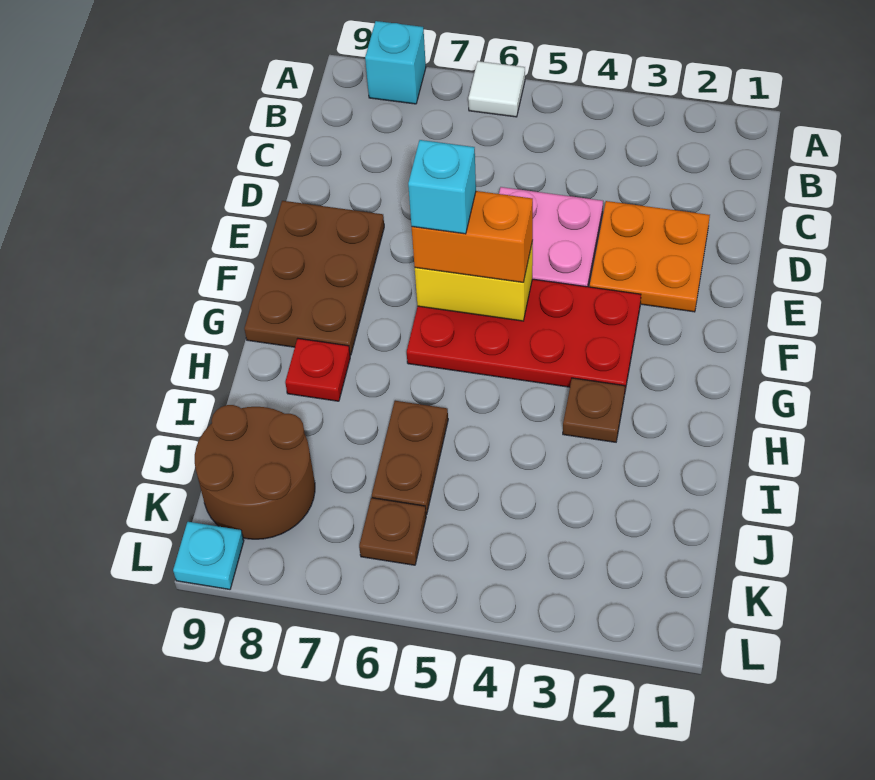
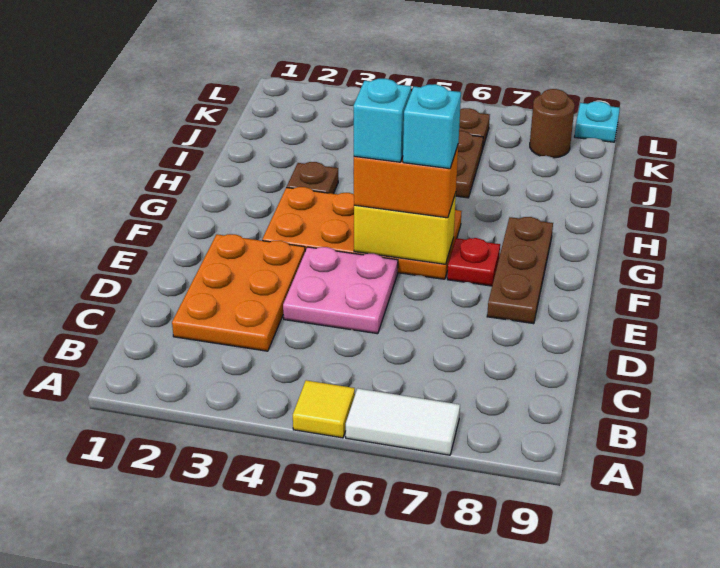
none -> yellow tile A5 level 1
white tile A6 level 1 -> white tile A6:A7 level 1
cyan brick A8 level 1 -> cyan brick F5 level 4
orange plate D2:E3 level 1 -> orange plate C2:E3 level 1
brown plate E8:G9 level 1 -> brown plate E8:G8 level 1
red plate F3:G6 level 1 -> orange plate F3:G6 level 1
red plate H8 level 1 -> red plate F7 level 1
brown round brick J8:K9 level 1 -> brown round brick K8 level 1

